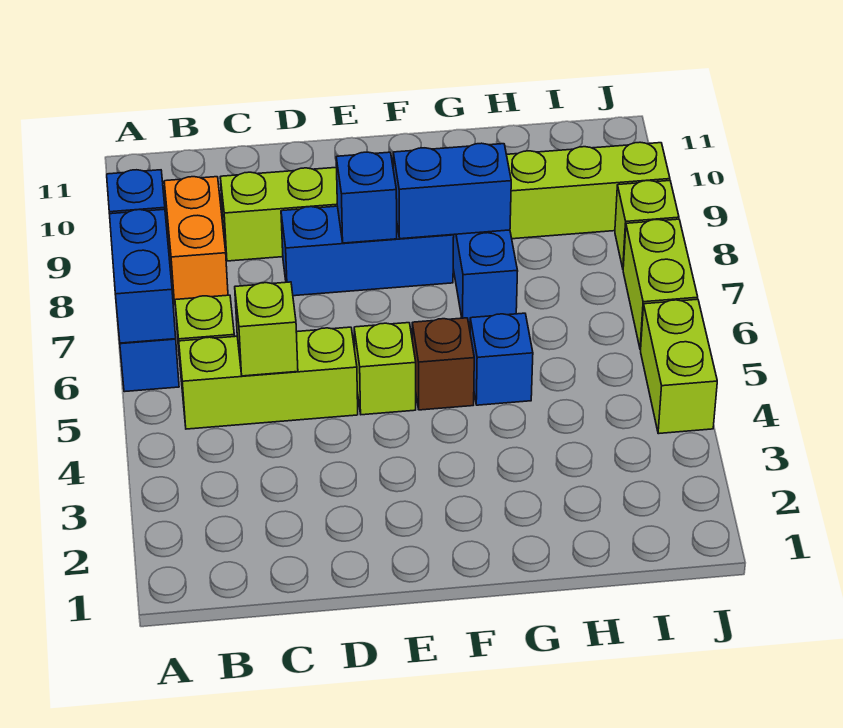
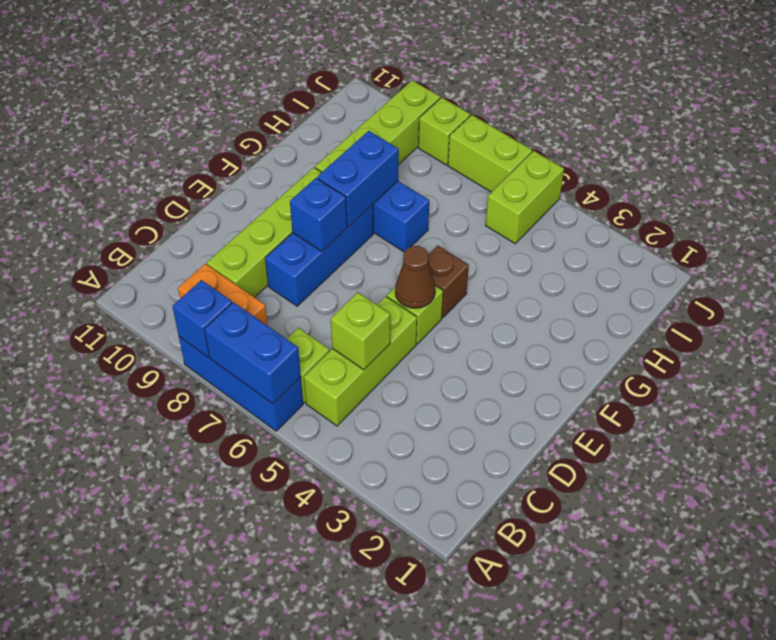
none -> brown cone E5 level 2
blue brick G5 level 1 -> none
lime brick J4:J5 level 1 -> lime brick I5:J5 level 1

